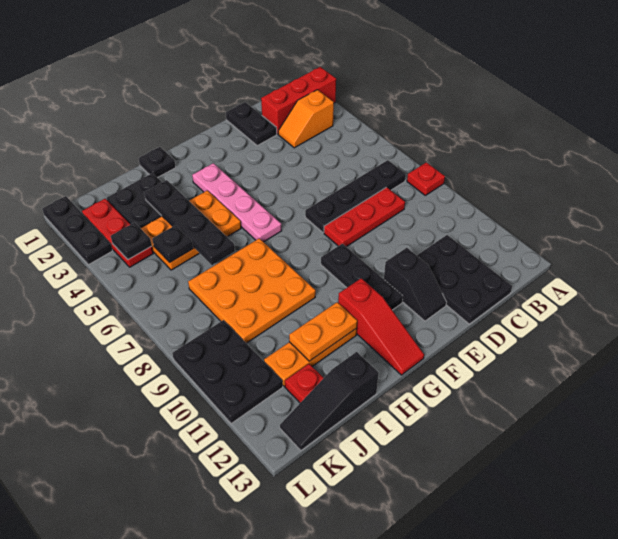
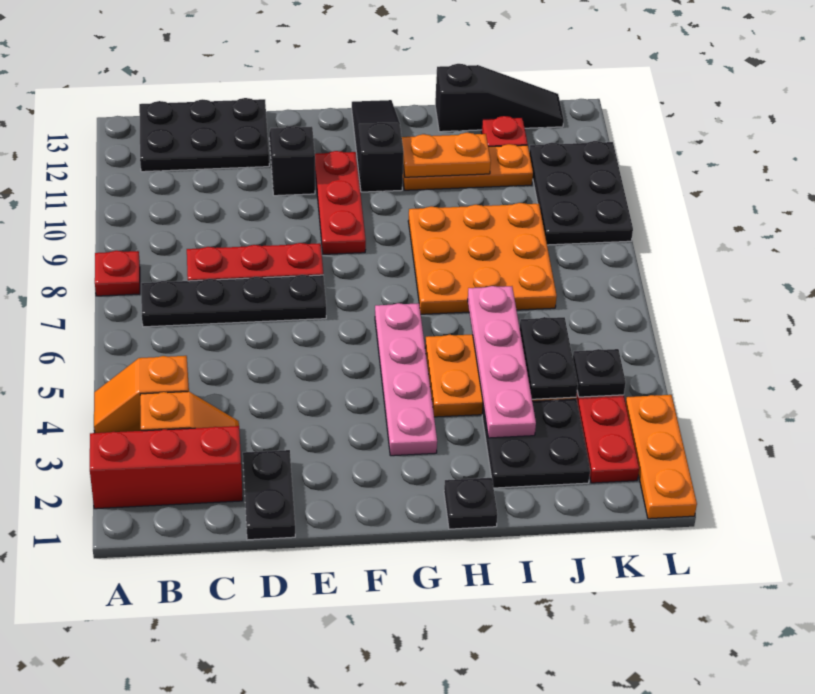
none -> orange slope A4:B4 level 1 top B
black plate C11:D13 level 1 -> black plate B12:D13 level 1
black plate F9:F11 level 1 -> red plate F9:F11 level 1
red slope G11:G13 level 1 top 11 -> black slope G11:G13 level 1 top 11
black plate I3:I6 level 2 -> pink plate I3:I6 level 2
black plate J5 level 2 -> black plate J4:J5 level 2
black plate L1:L3 level 1 -> orange plate L1:L3 level 1

